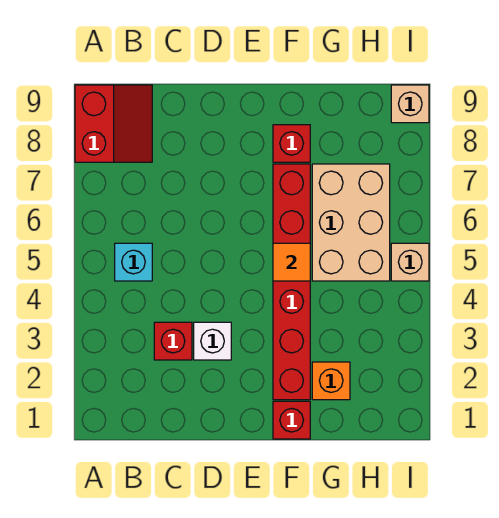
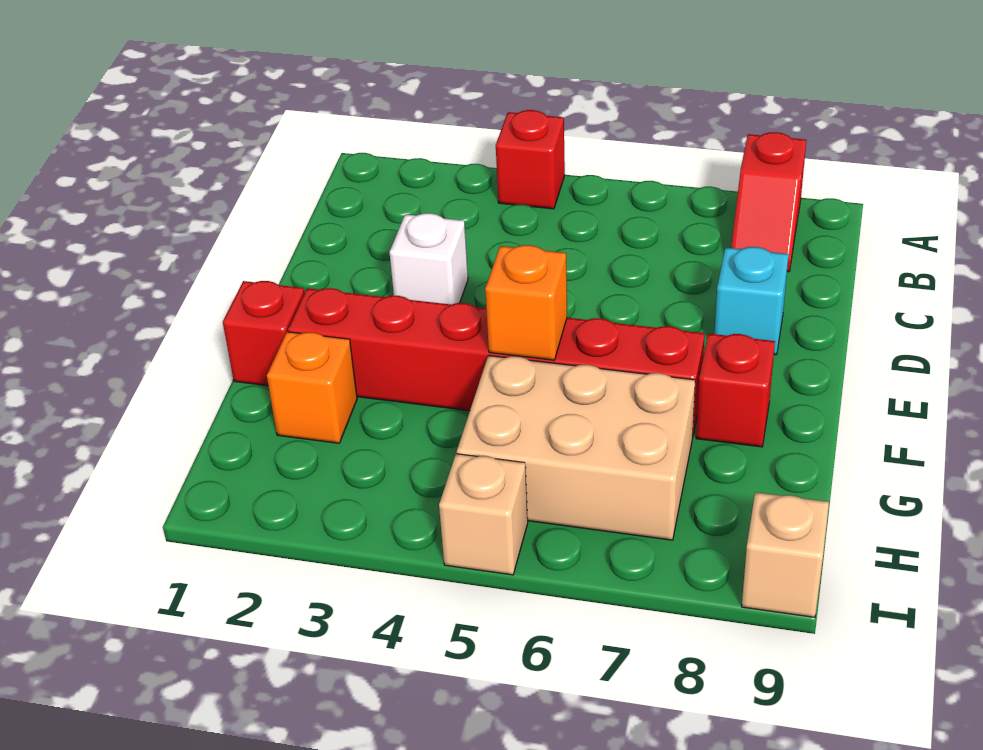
red slope A8:B9 level 1 top A -> red slope A8:B8 level 1 top A
cyan brick B5 level 1 -> cyan brick D8 level 1
red brick C3 level 1 -> red brick A4 level 1
orange tile F5 level 2 -> orange brick F5 level 2

